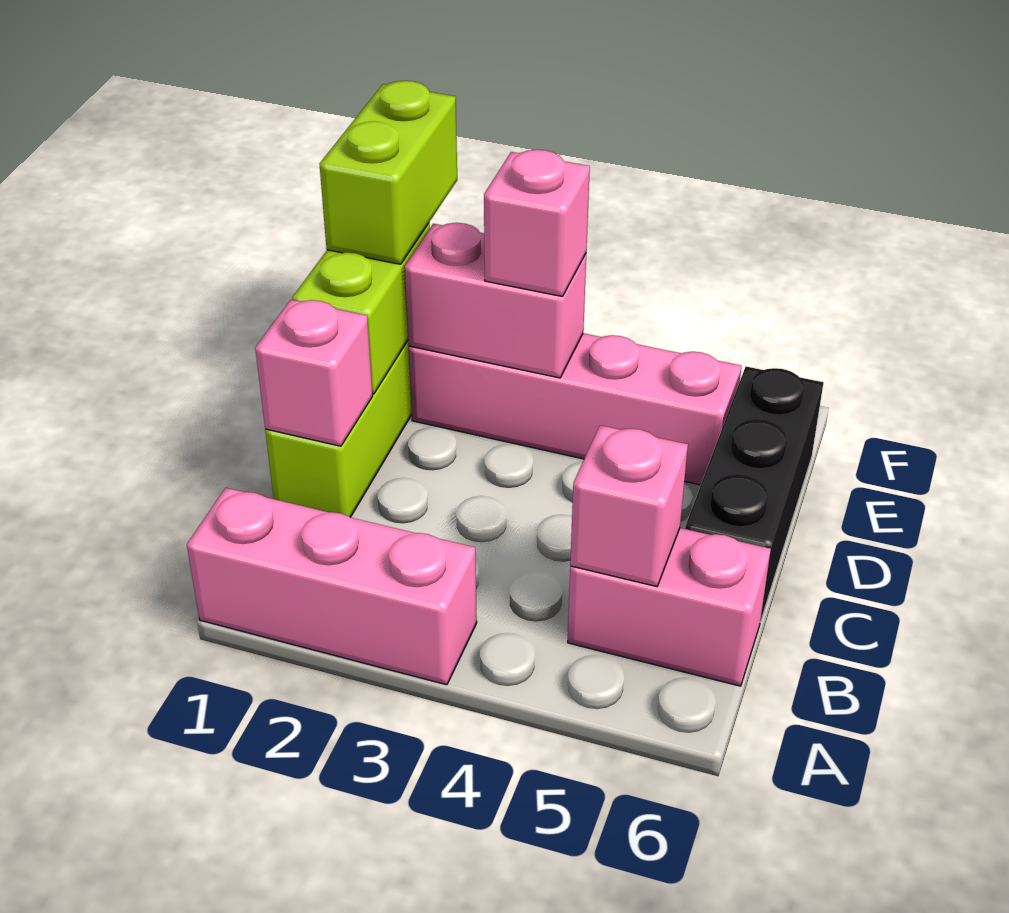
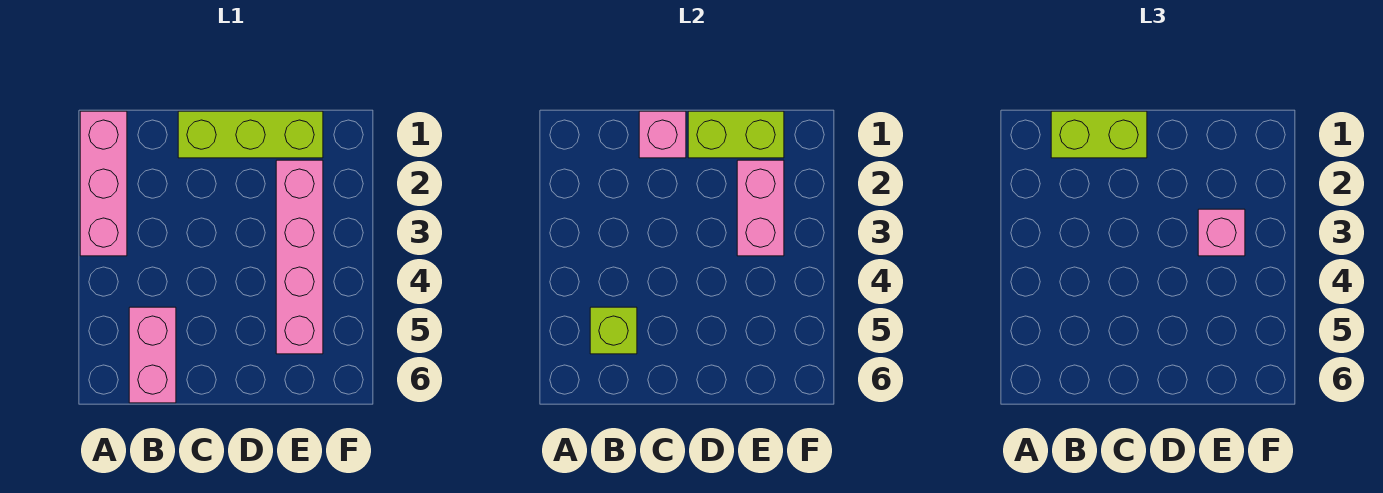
pink brick B5 level 2 -> lime brick B5 level 2
black brick C6:E6 level 1 -> none
lime brick E1:F1 level 3 -> lime brick B1:C1 level 3

